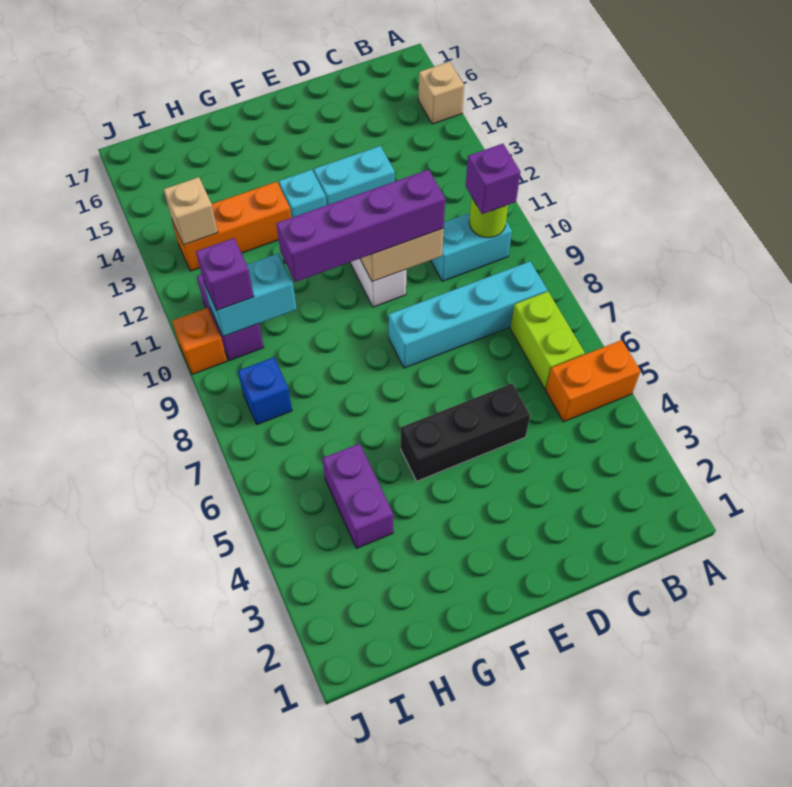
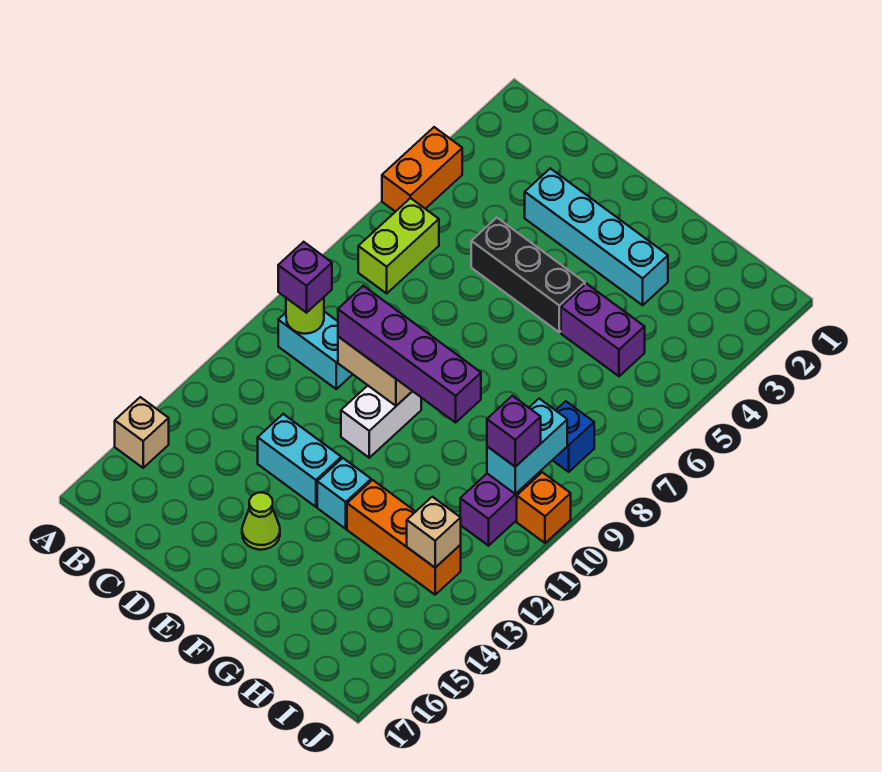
orange brick A5:B5 level 1 -> orange brick A4:A5 level 1
cyan brick B8:E8 level 1 -> cyan brick D3:G3 level 1
none -> lime cone E15 level 1
purple brick H4:H5 level 1 -> purple brick G5:H5 level 1
cyan brick H10:I10 level 2 -> cyan brick I9:I10 level 2

